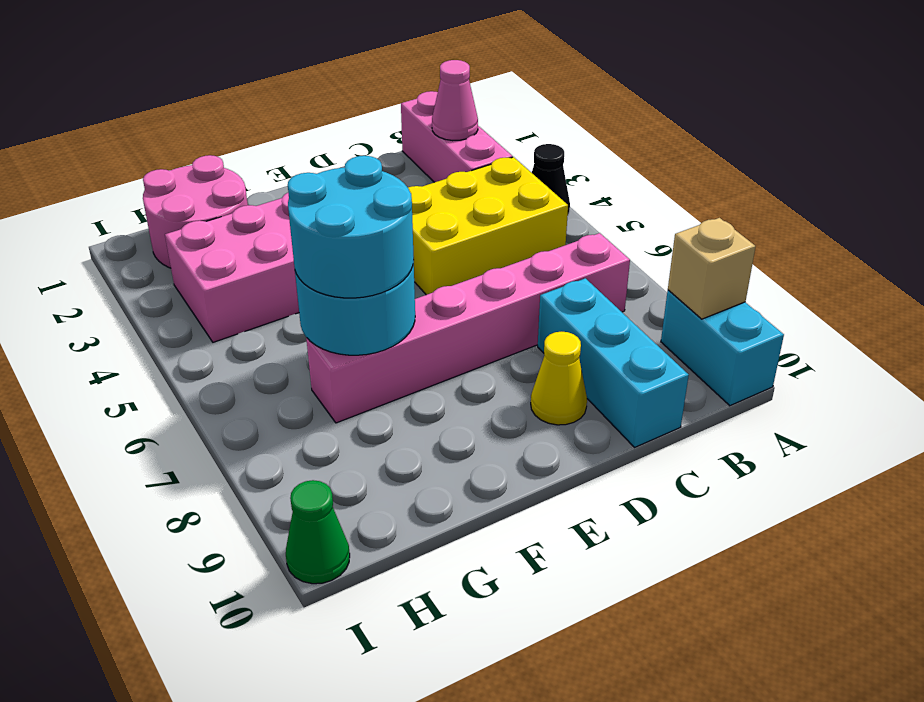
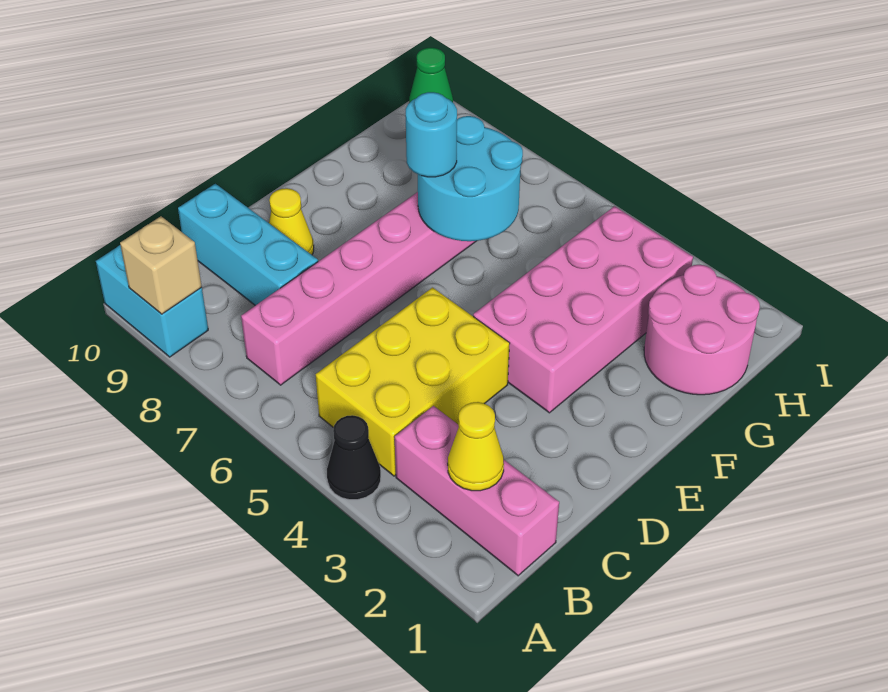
pink cone B2 level 2 -> yellow cone B2 level 2
cyan round brick F6:G7 level 3 -> cyan round brick F7 level 3

